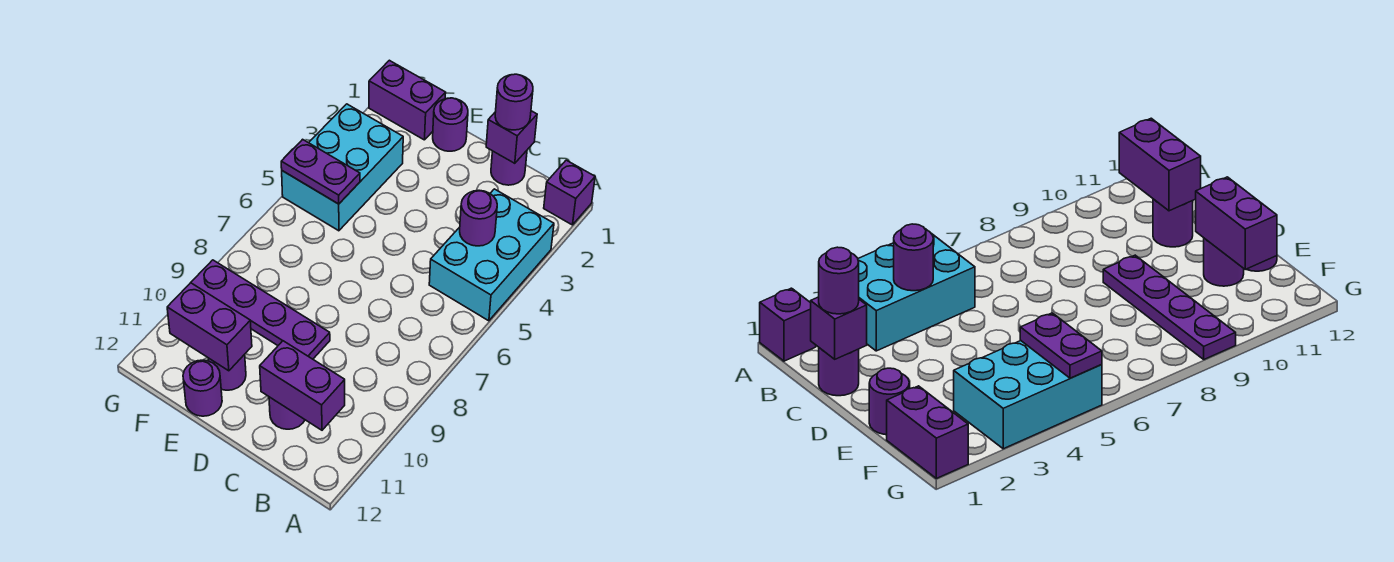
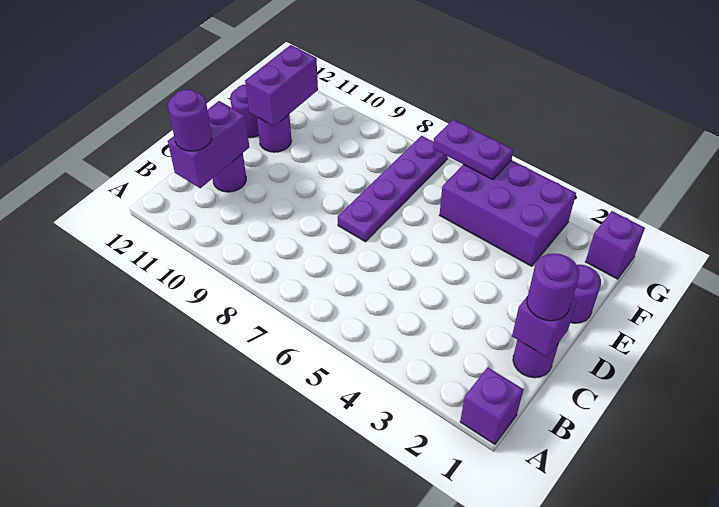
cyan brick A3:B5 level 1 -> none
purple round brick B4 level 2 -> purple round brick B11 level 3
purple plate D9:G9 level 1 -> purple plate D7:G7 level 1
purple brick F1:G1 level 1 -> purple brick G1 level 1
cyan brick F3:G5 level 1 -> purple brick F3:G5 level 1
purple plate F5:G5 level 2 -> purple plate G5:G6 level 2

